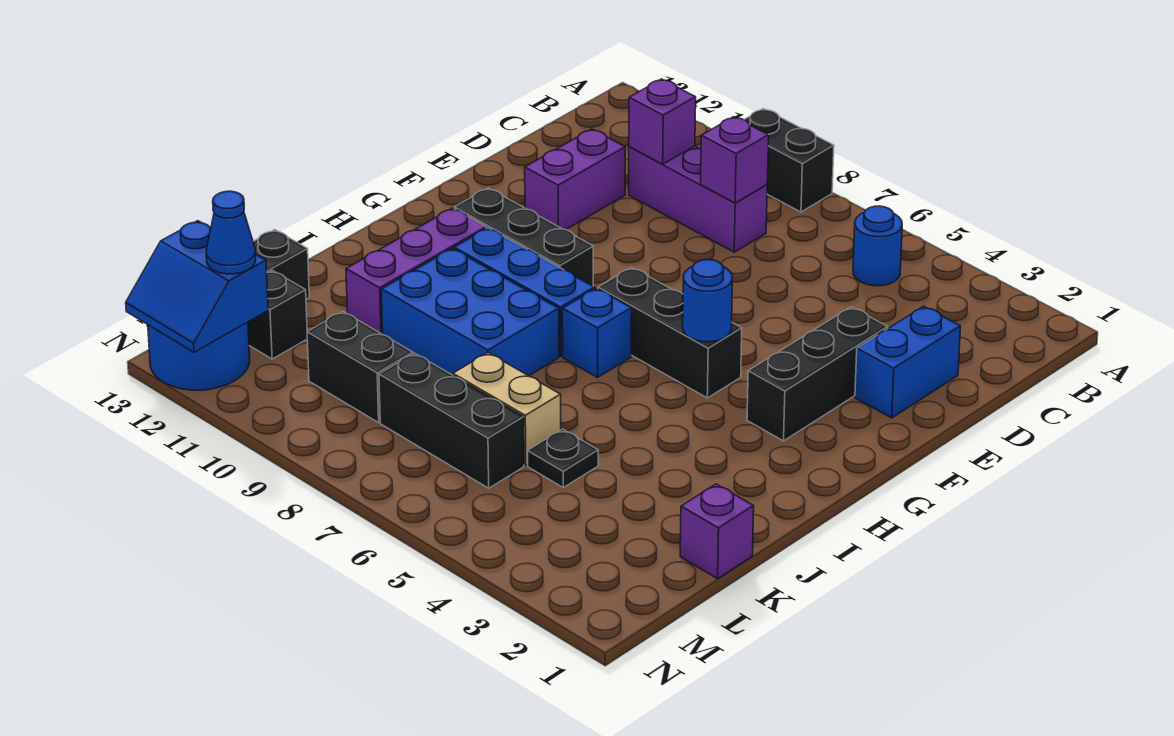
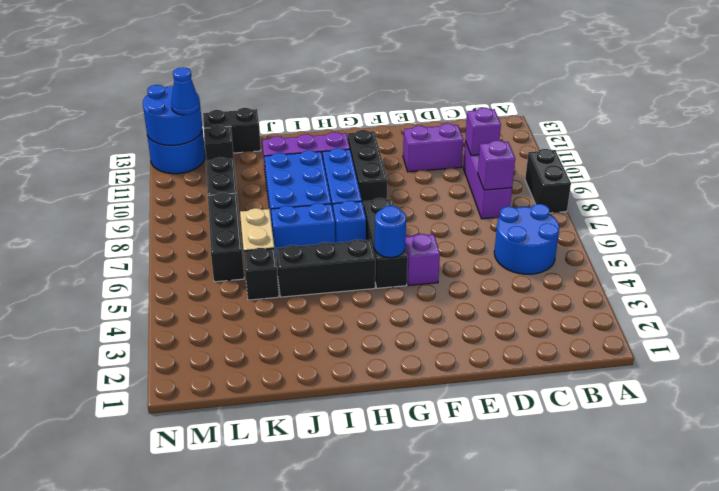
blue round brick B5 level 1 -> blue round brick B5:C6 level 1
blue brick D2:E2 level 1 -> blue brick I7:J7 level 1
black brick E3:G3 level 1 -> black brick H5:J5 level 1
purple brick K1 level 1 -> purple brick F5 level 1
black plate K5 level 1 -> black brick K5 level 1
blue slope M12:N13 level 2 top M -> blue round brick M12:N13 level 2

